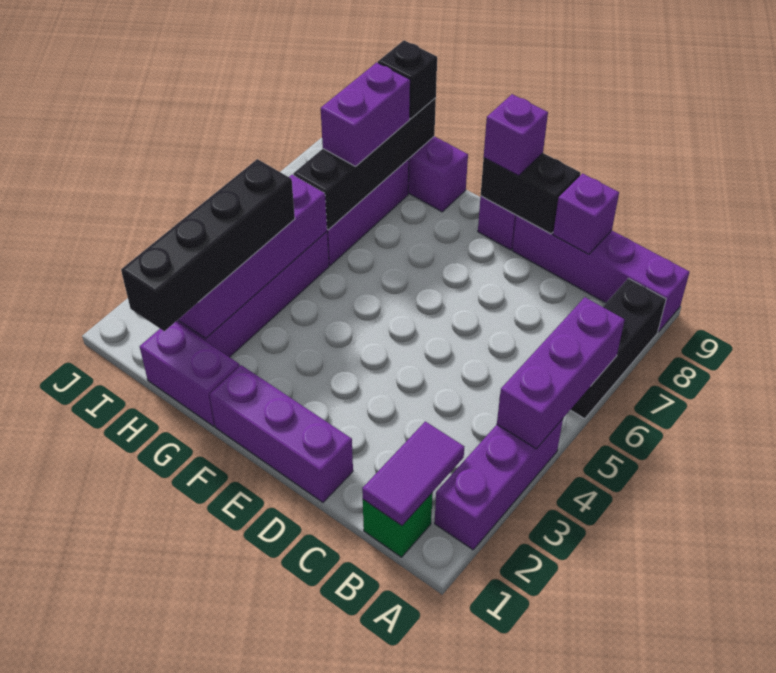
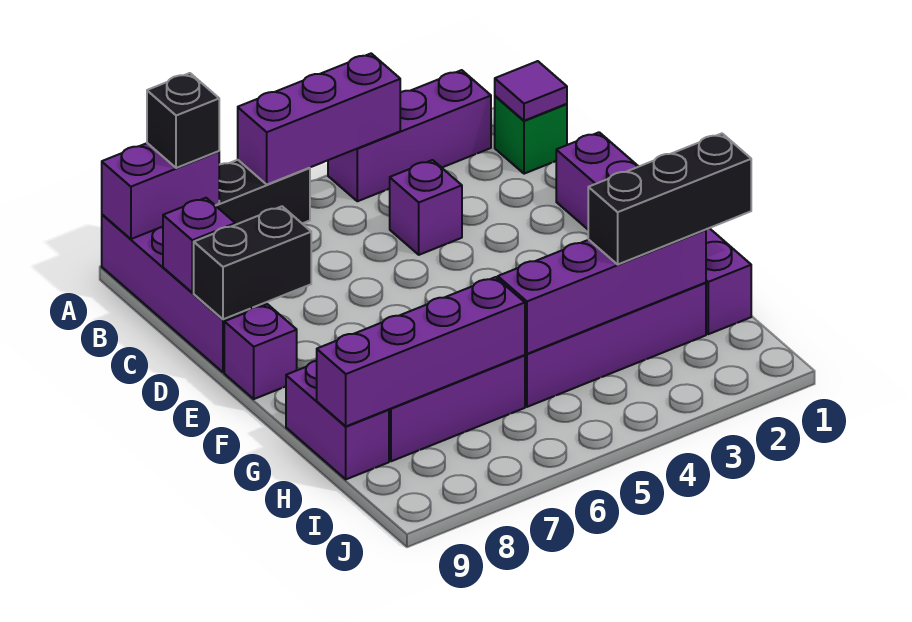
purple tile B1:B2 level 2 -> purple tile B1 level 2
black brick D9:E9 level 2 -> black brick D8:D9 level 2
purple brick E9 level 3 -> purple brick C4 level 1
black brick H1:H4 level 3 -> black brick H1:H3 level 3
black brick H6:H9 level 2 -> purple brick H6:H9 level 2
purple brick H7:H8 level 3 -> purple brick A8:A9 level 2
black brick H9 level 3 -> black brick A8 level 3

